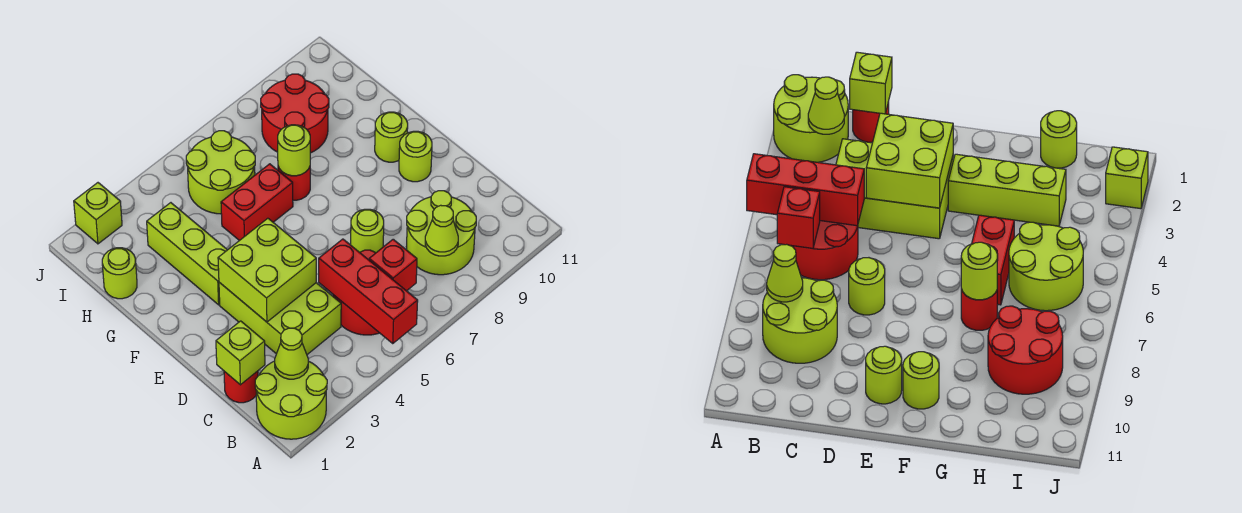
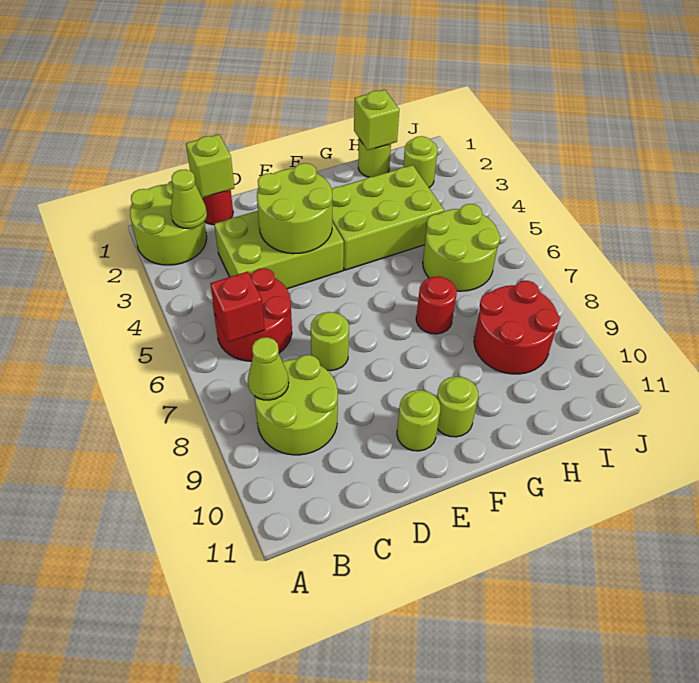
red brick A5:C5 level 2 -> none
lime brick D3:E4 level 2 -> lime round brick D3:E4 level 2
lime brick F3:H3 level 1 -> lime brick F3:H4 level 1
red brick G5:G6 level 1 -> none
lime round brick G7 level 2 -> lime round brick I2 level 1
lime brick J2 level 1 -> lime brick H1 level 2

